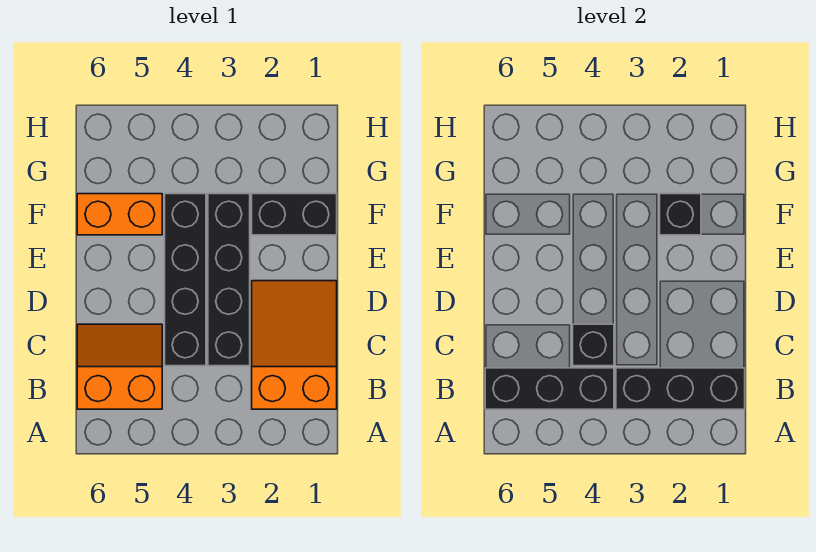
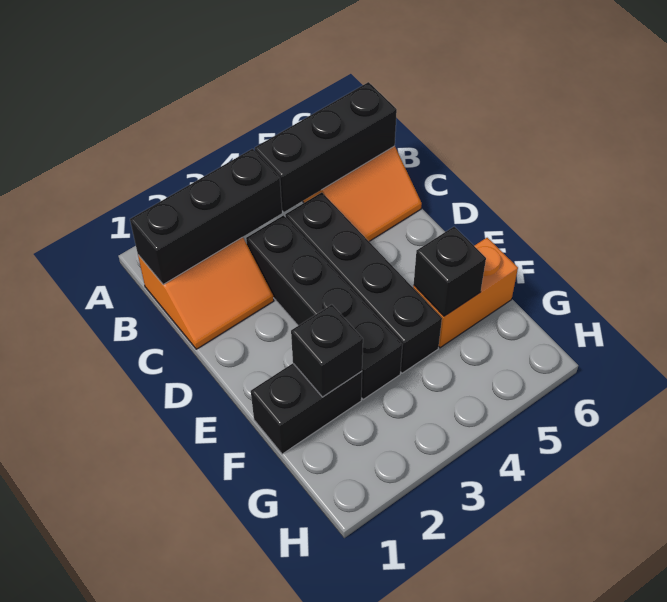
orange slope B1:D2 level 1 top B -> orange slope B1:C2 level 1 top B
black brick C4 level 2 -> black brick F5 level 2

